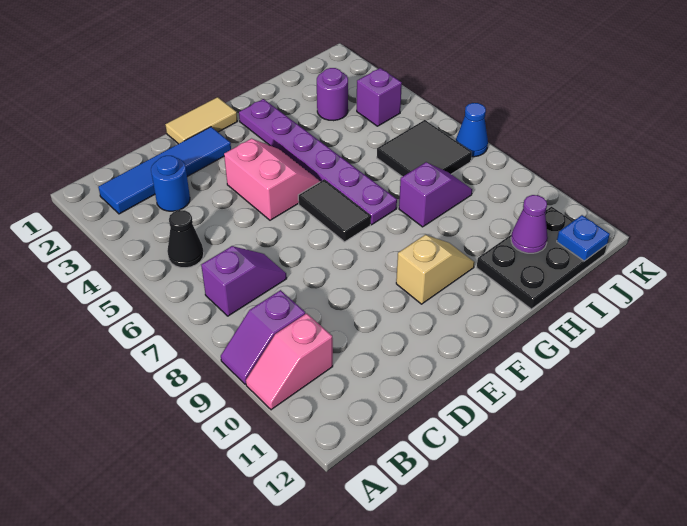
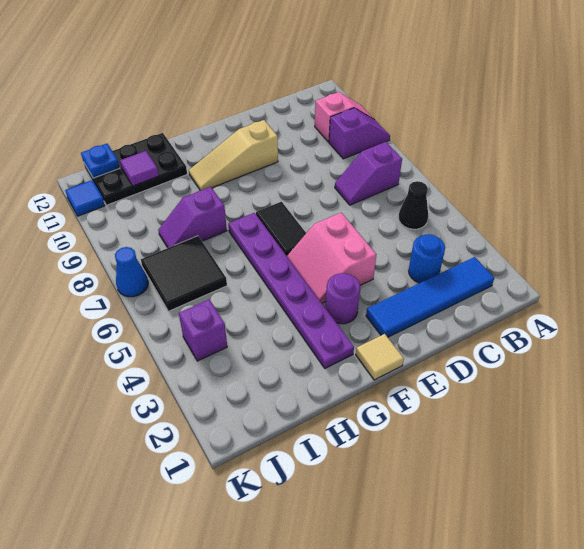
tan tile E1:F1 level 1 -> tan tile F1 level 1
tan slope F10:G10 level 1 top F -> tan slope E10:G10 level 1 top E
purple round brick I3 level 1 -> purple round brick F3 level 1
purple cone I11 level 2 -> purple tile I11 level 2
none -> blue tile K11 level 1

